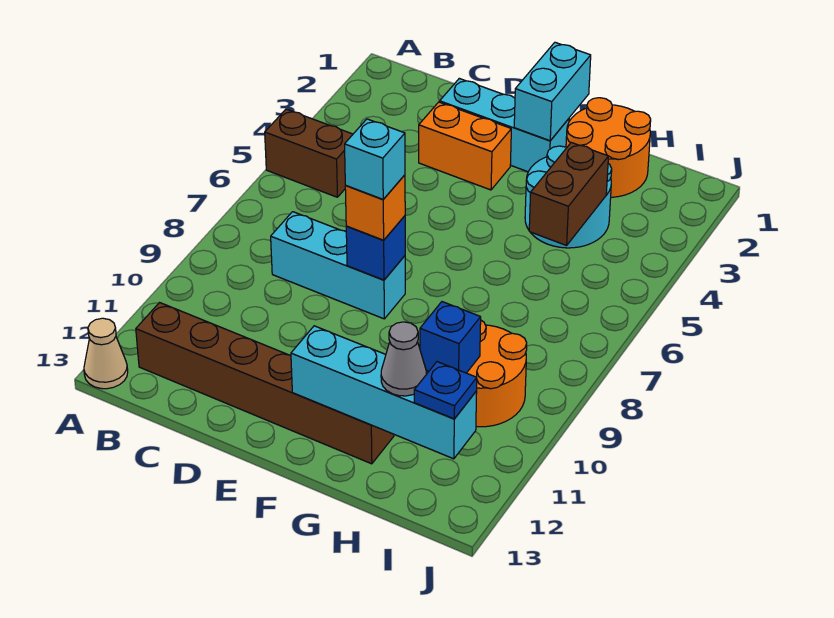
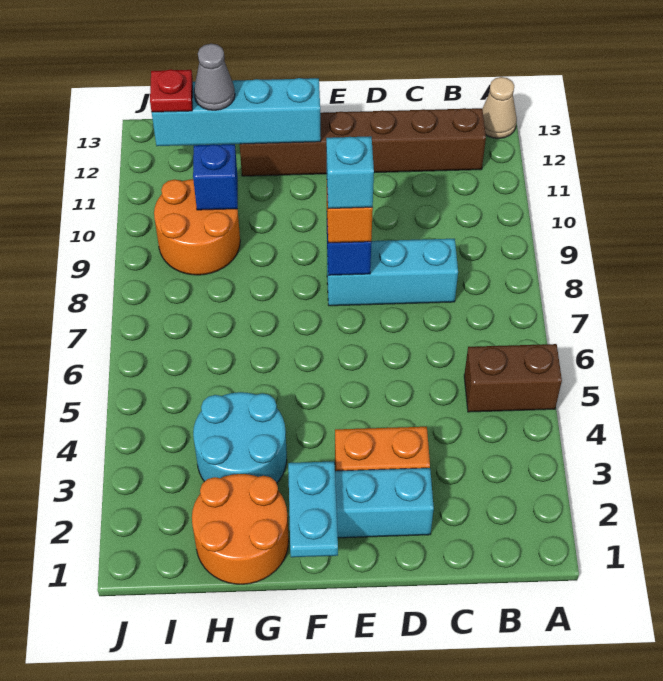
cyan brick F1:F2 level 2 -> cyan plate F1:F2 level 2
brown brick H4:H5 level 2 -> none
blue plate I12 level 3 -> red plate I12 level 3

